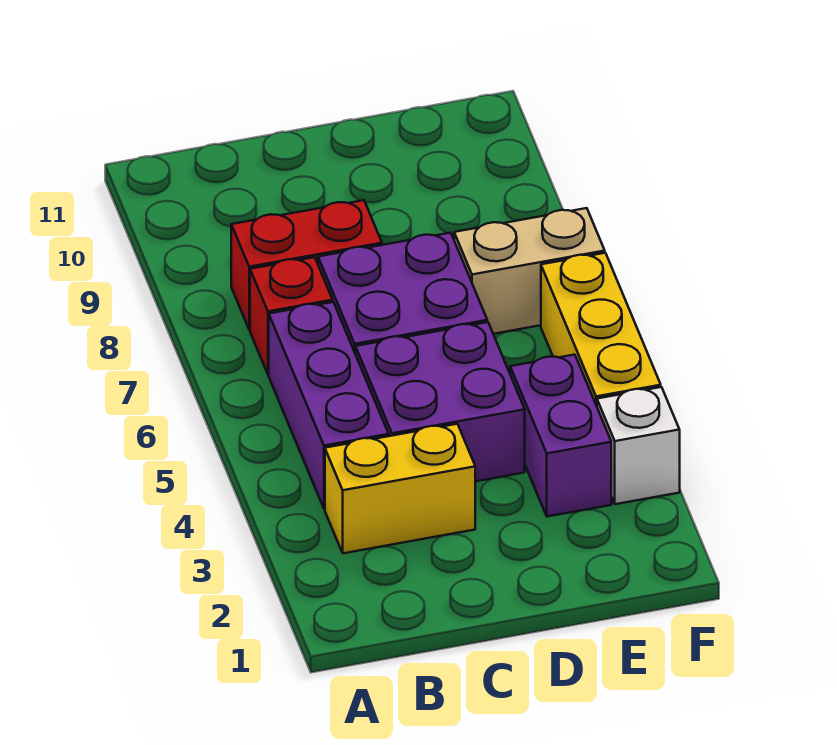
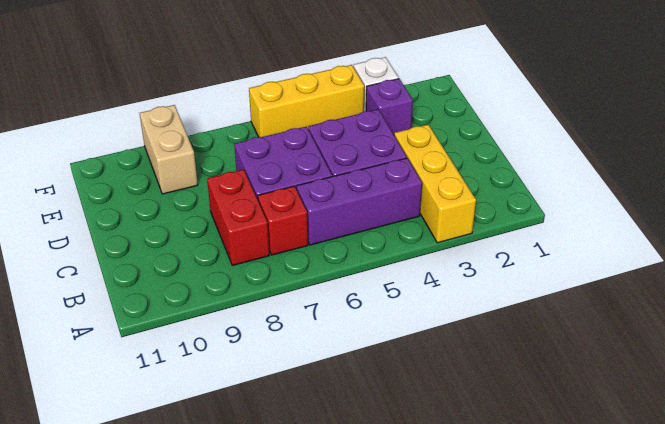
yellow brick B3:C3 level 1 -> yellow brick A3:C3 level 1
purple brick E3:E4 level 1 -> purple brick E3 level 1
tan brick E7:F7 level 1 -> tan brick E9:F9 level 1

